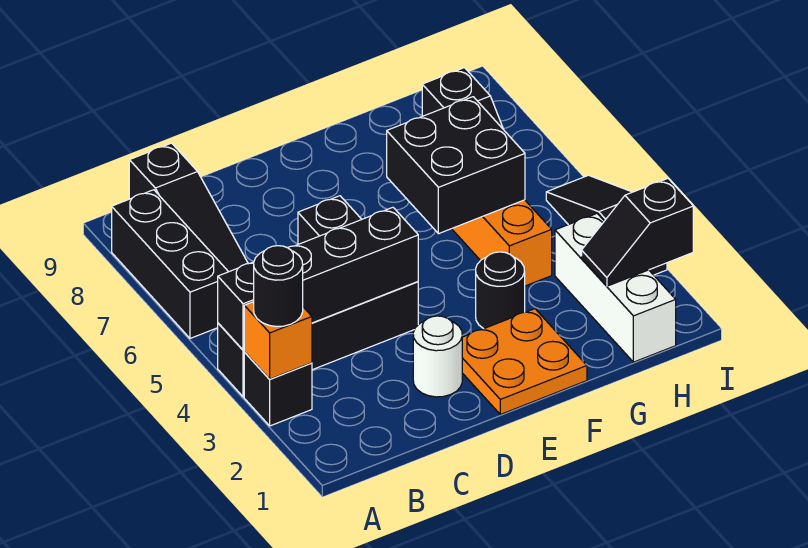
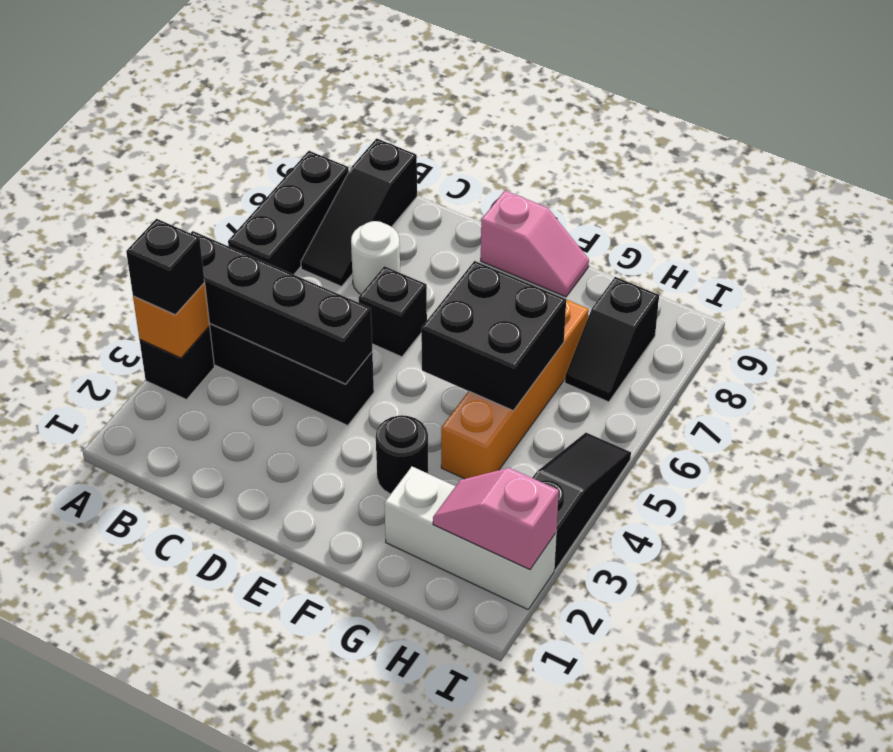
black round brick A3 level 3 -> black brick A3 level 3
white round brick D2 level 1 -> white round brick C7 level 1
orange plate E1:F2 level 1 -> none
none -> pink slope E9:F9 level 1 top E
white brick H1:H3 level 1 -> white brick G2:I2 level 1
black slope H2:I2 level 2 top I -> pink slope H2:I2 level 2 top I

